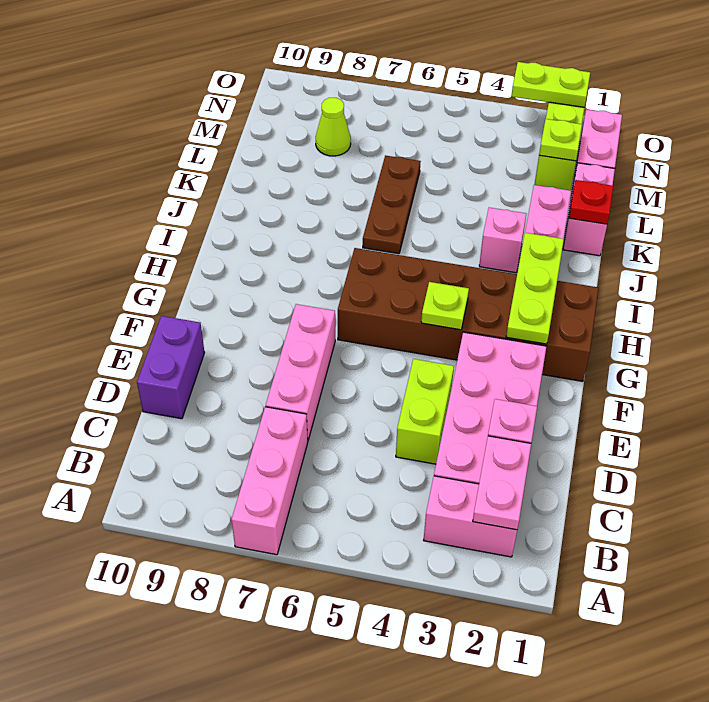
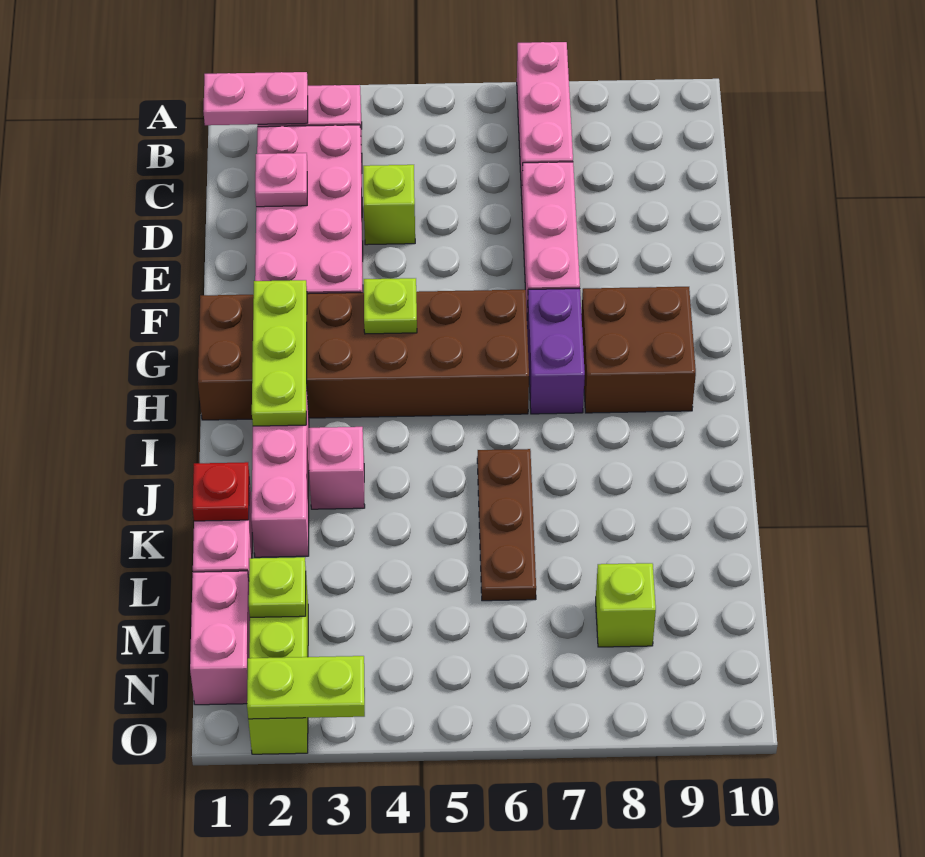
pink plate B2:C2 level 2 -> pink plate B1:B2 level 2
lime brick D4:E4 level 1 -> lime brick D4 level 1
purple brick D10:E10 level 1 -> purple brick G7:H7 level 1
none -> brown brick G8:H9 level 1
lime cone M8 level 1 -> lime brick M8 level 1

